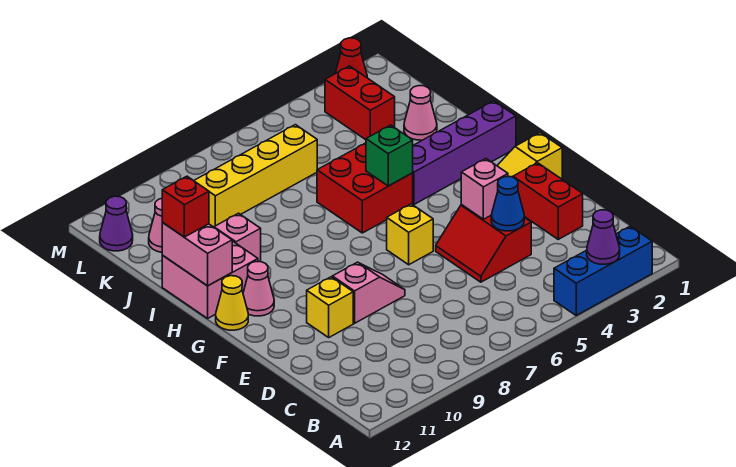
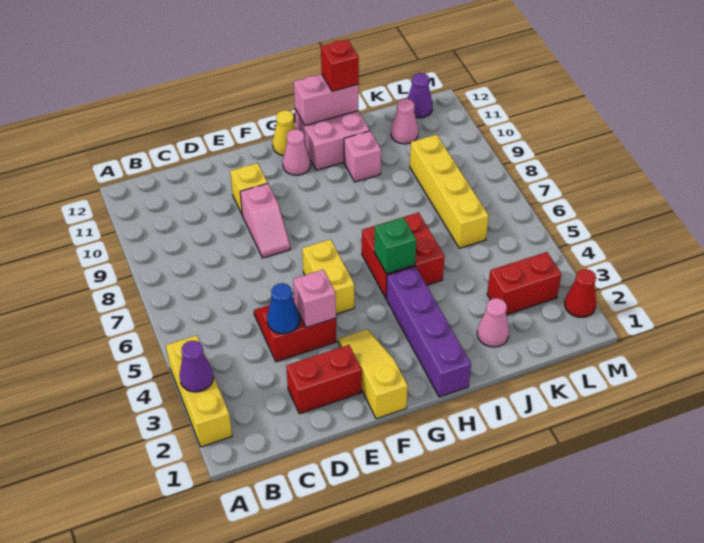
blue brick A2:A4 level 1 -> yellow brick A2:A4 level 1
yellow brick F6 level 1 -> yellow brick F5:F6 level 1

